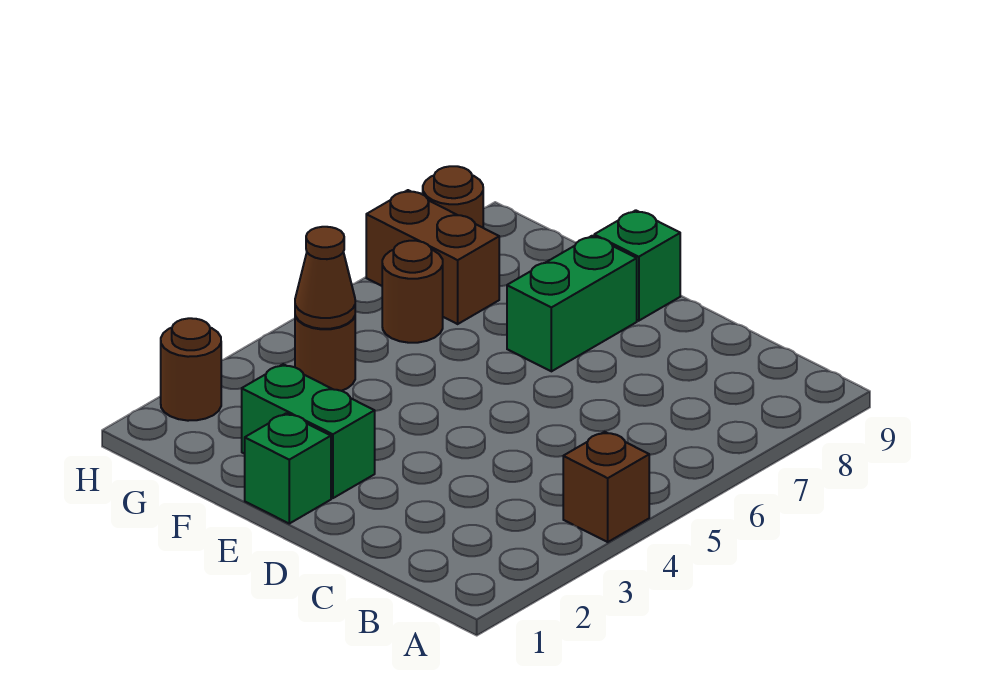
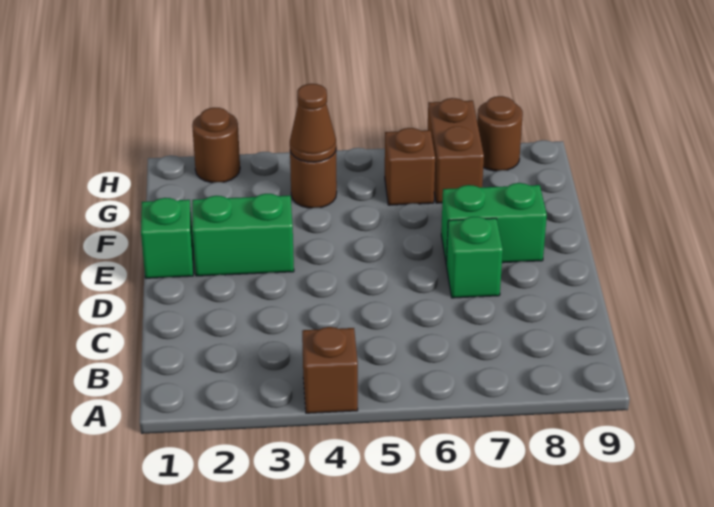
green brick E2:F2 level 1 -> green brick E2:E3 level 1
green brick E9 level 1 -> green brick D7 level 1
brown round brick G6 level 1 -> brown brick G6 level 1

